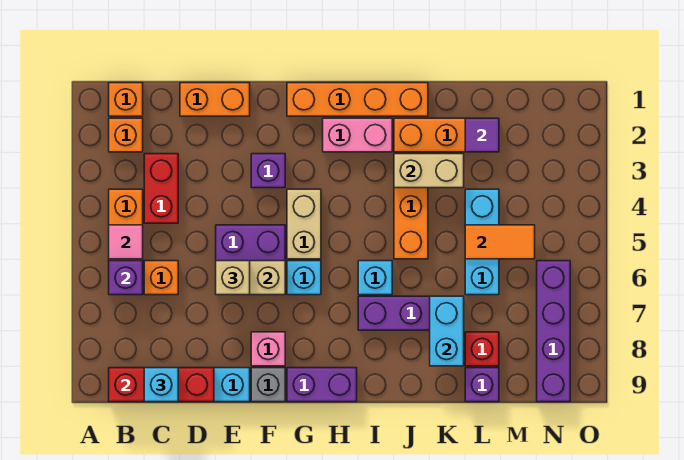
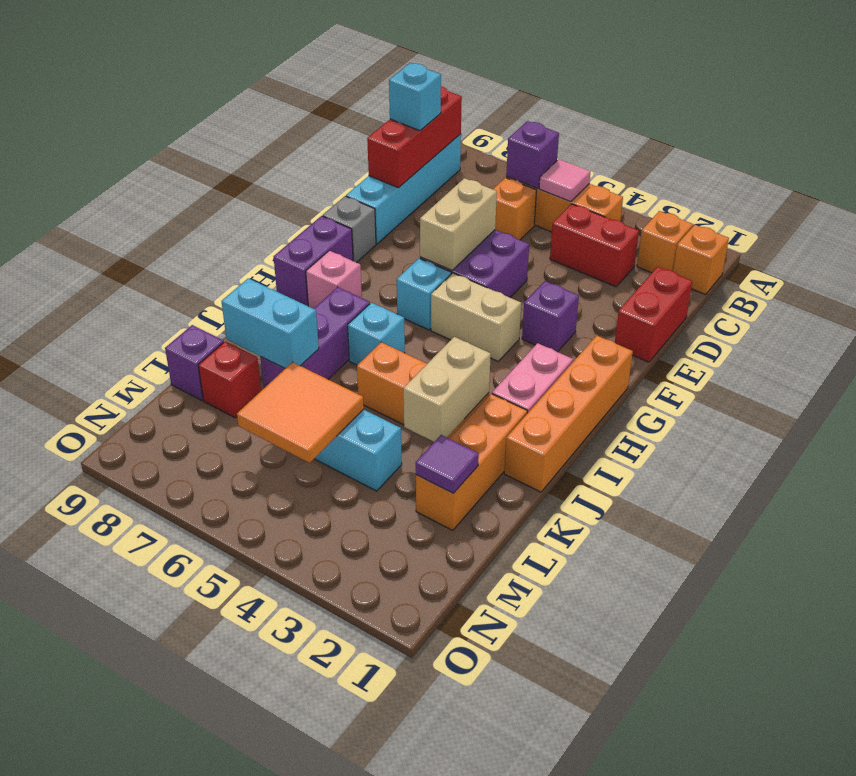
orange brick D1:E1 level 1 -> red brick D1:E1 level 1
tan brick E6 level 3 -> none
pink brick F8 level 1 -> pink brick H8 level 1
orange tile L5:M5 level 2 -> orange tile L5:M6 level 2
purple brick N6:N9 level 1 -> none

